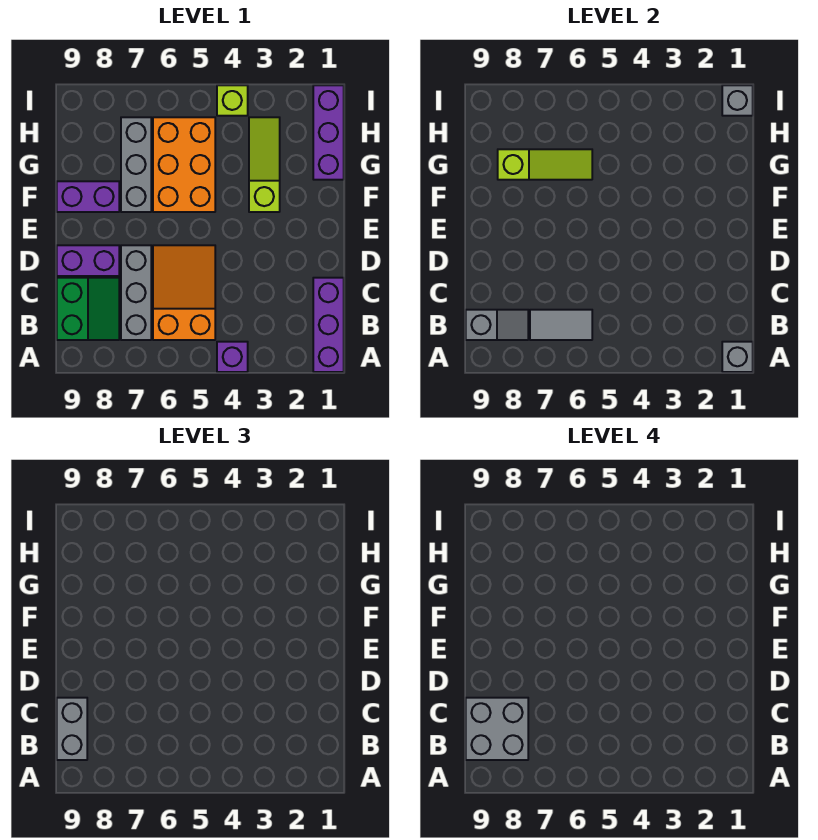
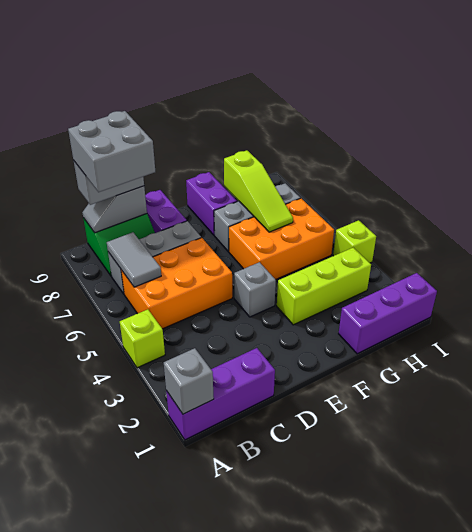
purple brick A4 level 1 -> lime brick A4 level 1
orange slope B5:D6 level 1 top B -> orange brick B5:D6 level 1
grey slope B8:B9 level 2 top 9 -> grey slope B9:C9 level 2 top C
lime slope F3:H3 level 1 top F -> lime brick F3:H3 level 1
grey brick I1 level 2 -> grey brick E4 level 1

